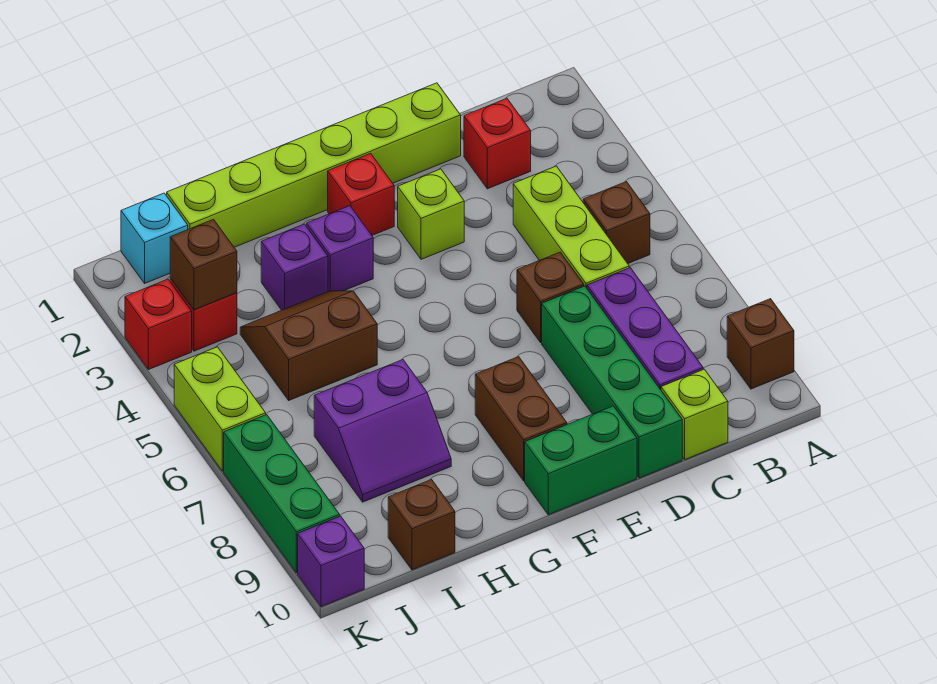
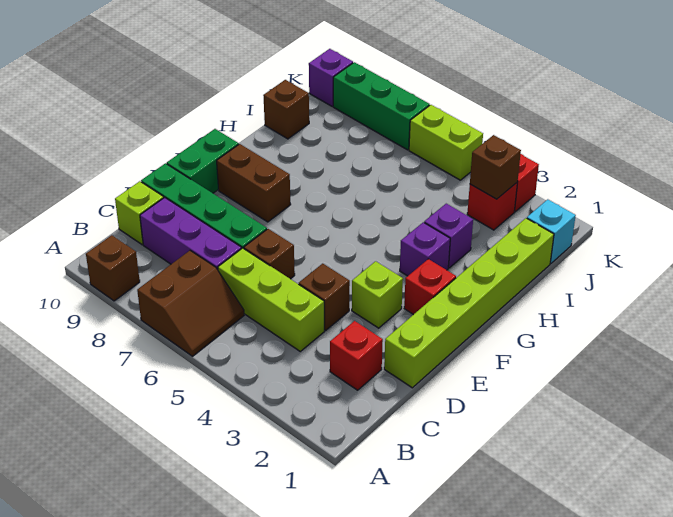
brown brick B5 level 1 -> brown brick D4 level 1
brown slope H4:I5 level 1 top 5 -> brown slope A6:B7 level 1 top 7
purple slope H7:I8 level 1 top 7 -> none

